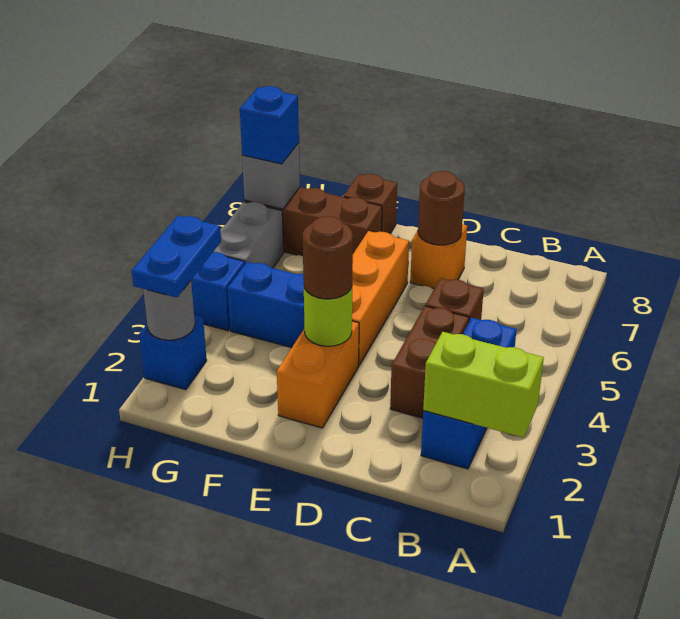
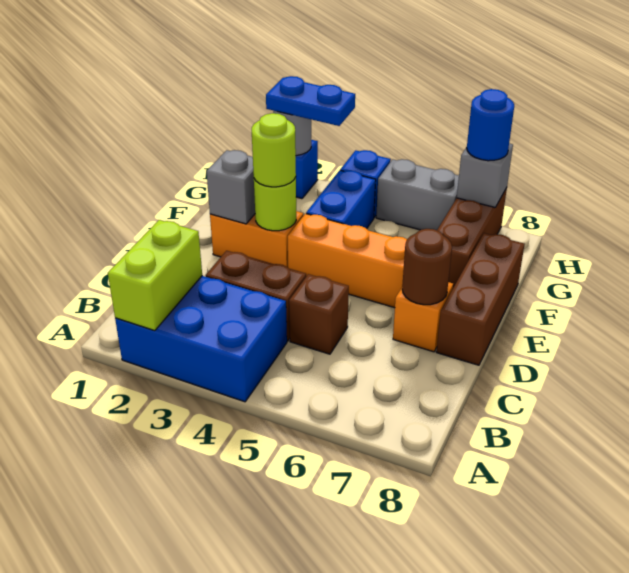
blue brick B2:B4 level 1 -> blue brick A2:B4 level 1
none -> grey brick E2 level 2
brown round brick E3 level 3 -> lime round brick E3 level 3
brown brick F8 level 1 -> brown brick D8:F8 level 1
blue brick H7 level 3 -> blue round brick H7 level 3

